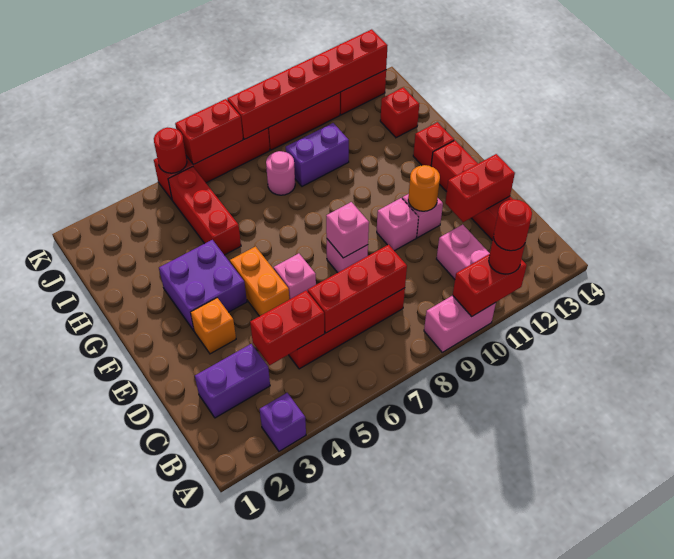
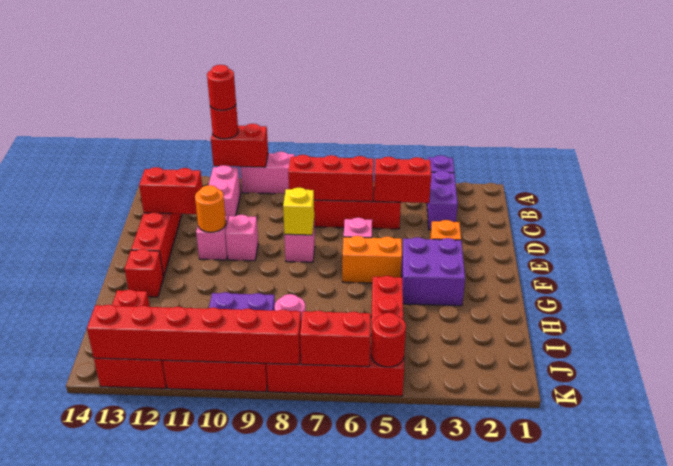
purple brick C2:C3 level 1 -> purple brick B3:C3 level 1
orange brick E5:F5 level 1 -> orange brick F5:F6 level 1
pink brick E8 level 2 -> yellow brick E8 level 2

